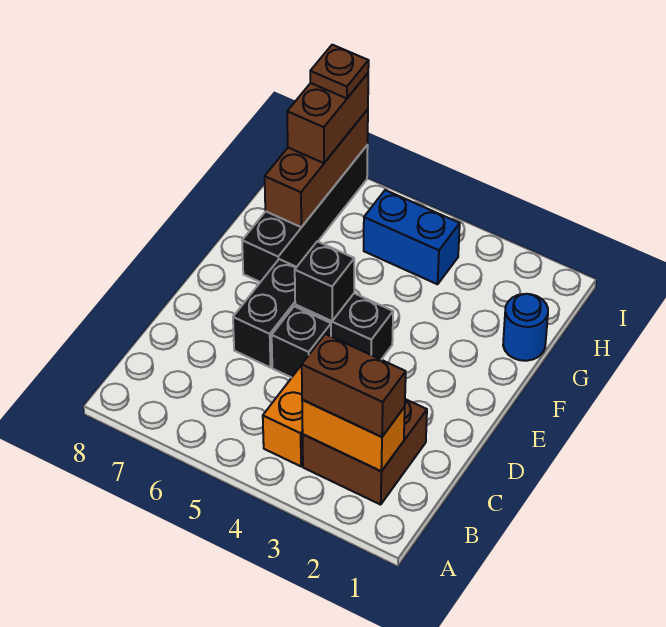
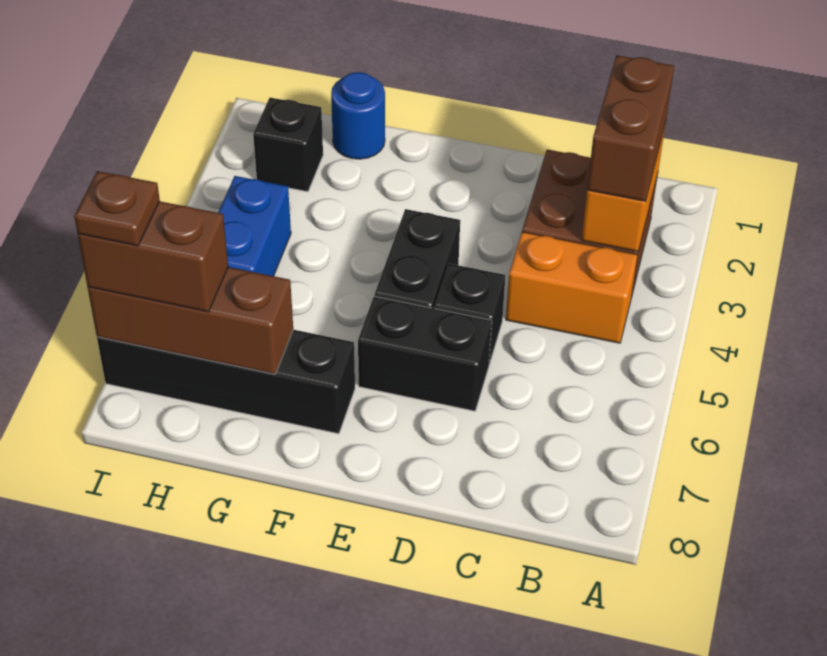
black brick E5 level 2 -> black brick H2 level 1

